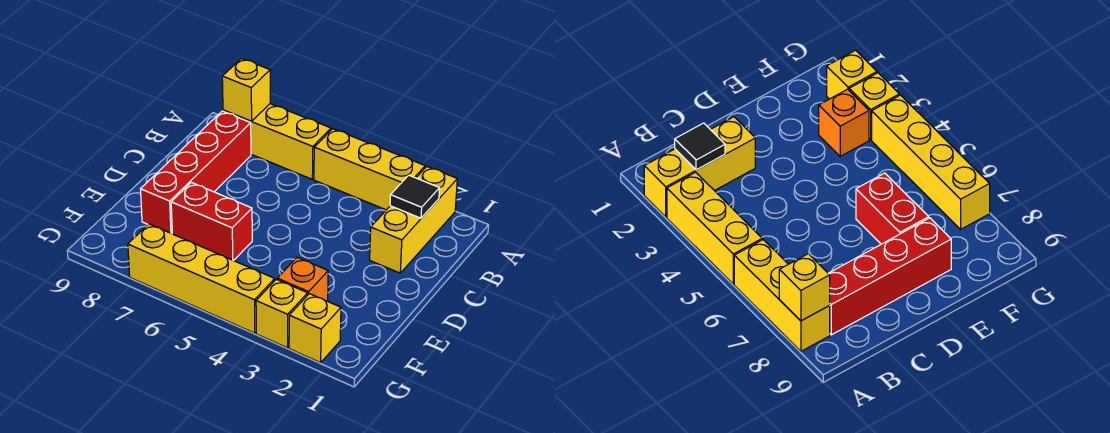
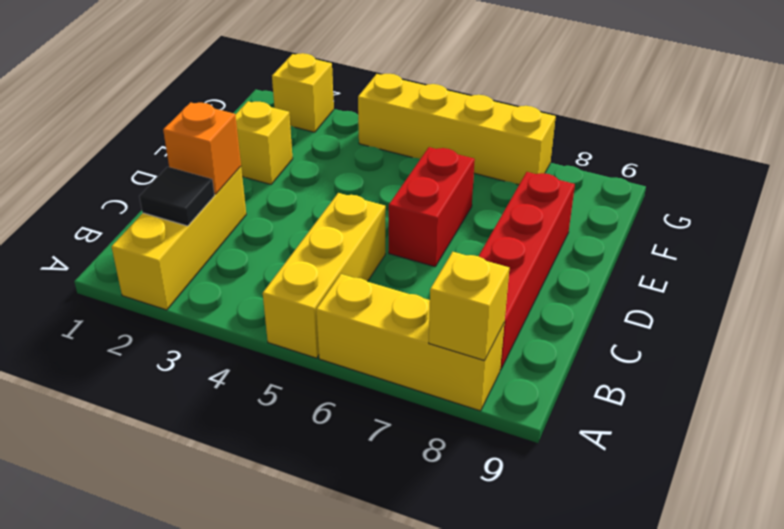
yellow brick A3:A5 level 1 -> yellow brick A5:C5 level 1
red brick E6:E7 level 1 -> red brick D6:E6 level 1
orange brick F3 level 1 -> orange brick C2 level 2
yellow brick G3 level 1 -> yellow brick E2 level 1

